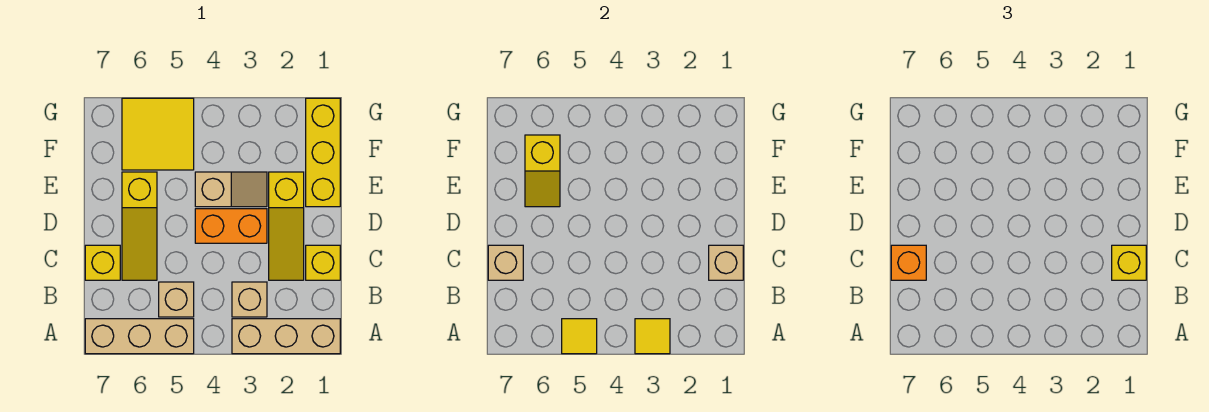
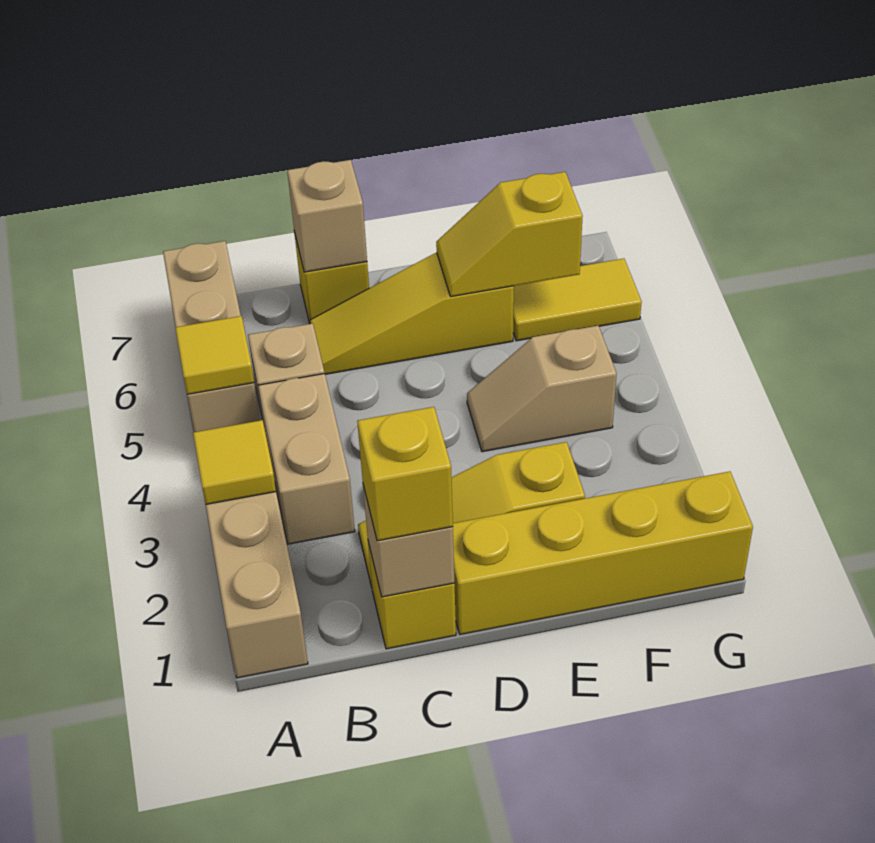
tan brick B3 level 1 -> tan brick B3:B4 level 1
orange brick C7 level 3 -> none
orange brick D3:D4 level 1 -> none
yellow brick E1:G1 level 1 -> yellow brick D1:G1 level 1
tan slope E3:E4 level 1 top 4 -> tan slope E4:F4 level 1 top F
yellow tile F5:G6 level 1 -> yellow tile F6:G6 level 1

